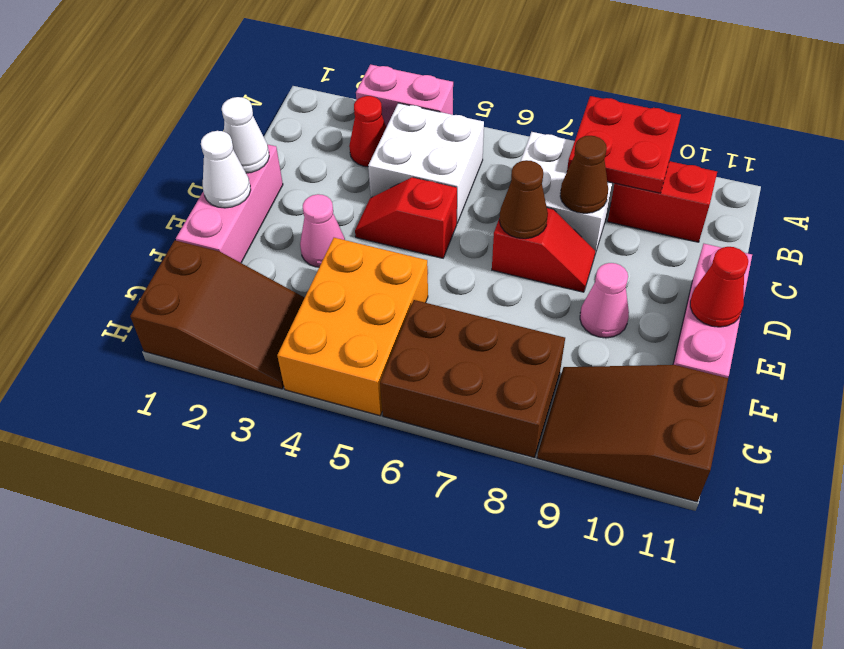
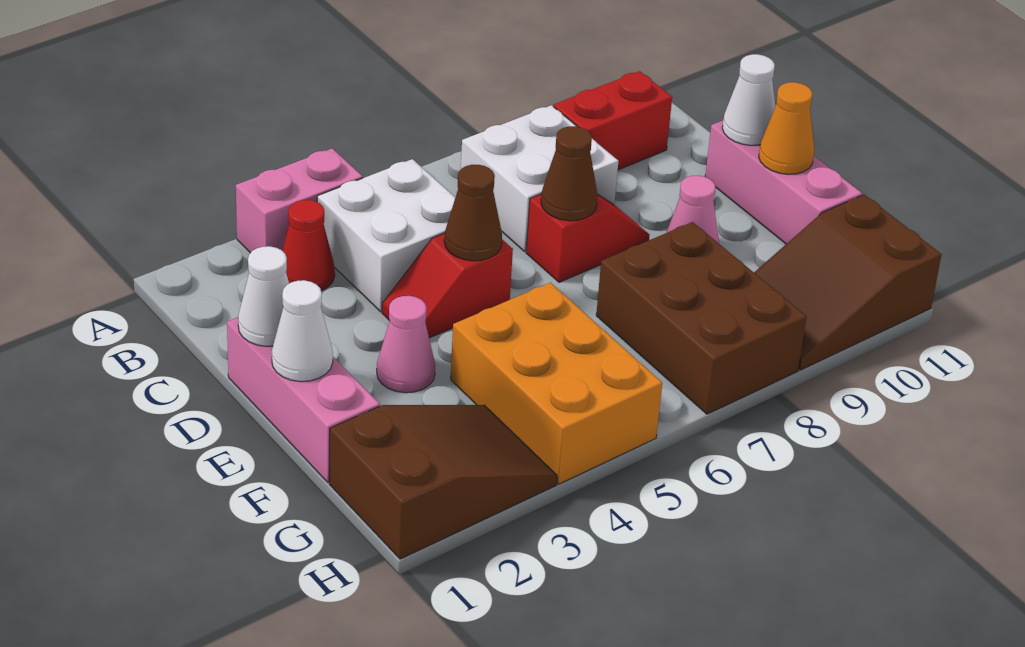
red plate A8:B9 level 2 -> none
brown cone C8 level 2 -> brown cone D5 level 2
none -> white cone D11 level 2
red cone E11 level 2 -> orange cone E11 level 2
brown brick G6:H8 level 1 -> brown brick F7:H8 level 1

